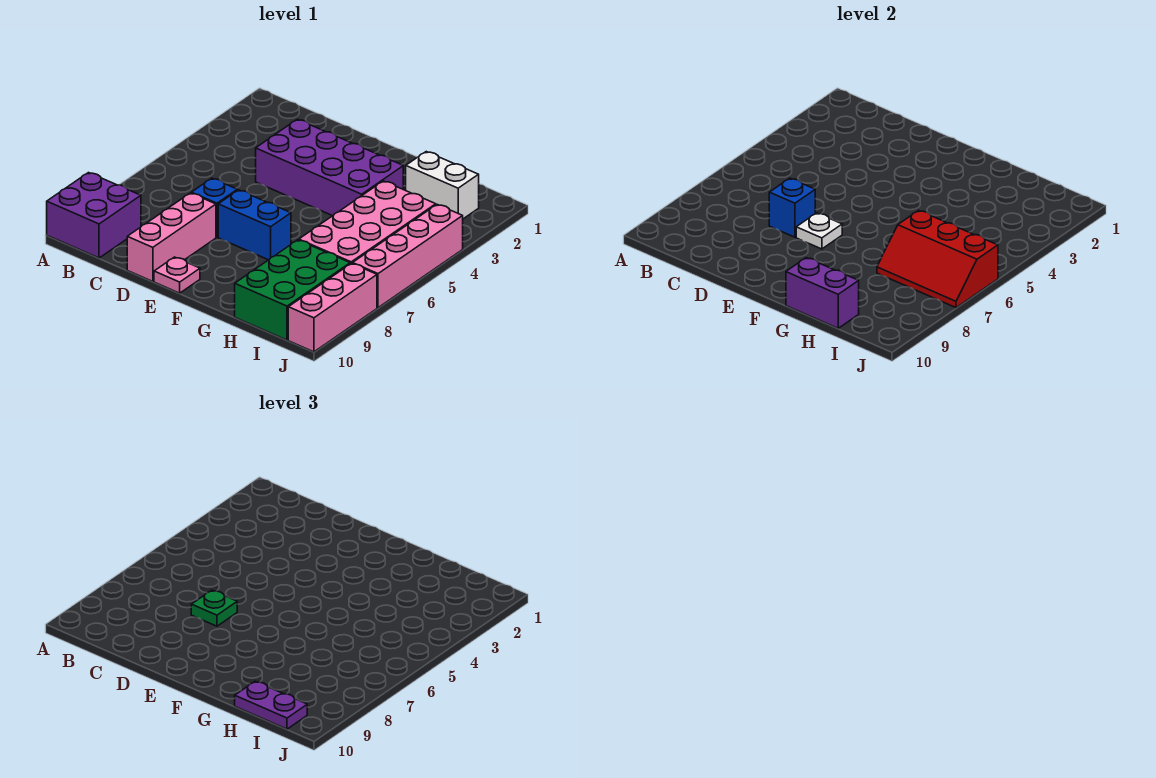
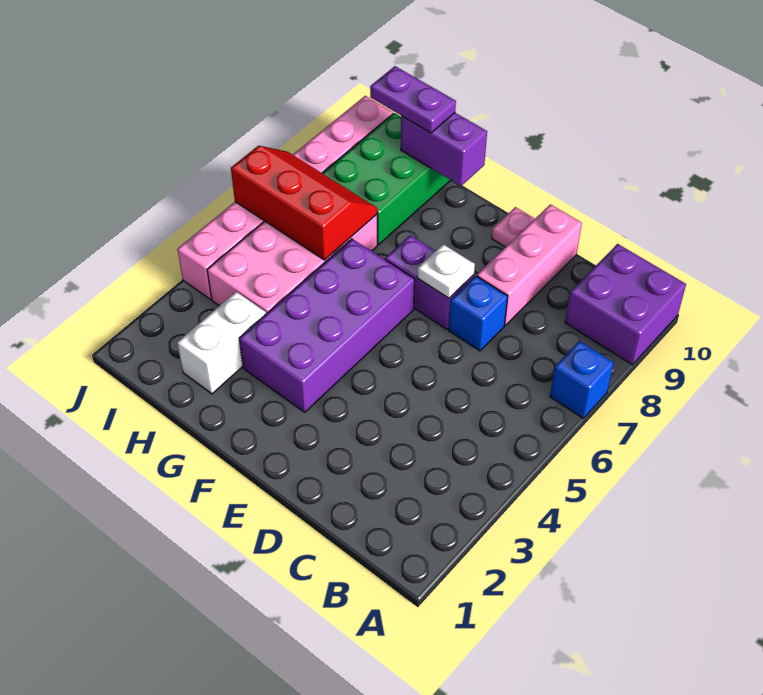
purple brick D3:G4 level 1 -> purple brick F3:G6 level 1
blue brick D7 level 2 -> blue brick A7 level 1
green plate D7 level 3 -> none
blue brick E7:F7 level 1 -> purple brick E7:F7 level 1
white brick H2:I2 level 1 -> white brick H2:H3 level 1

